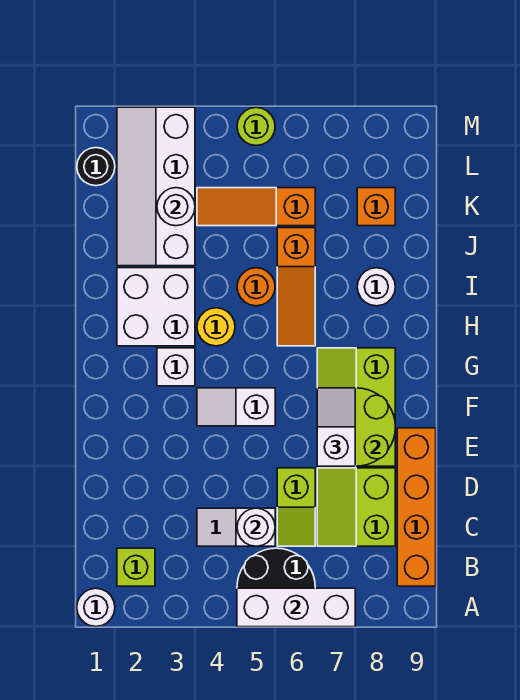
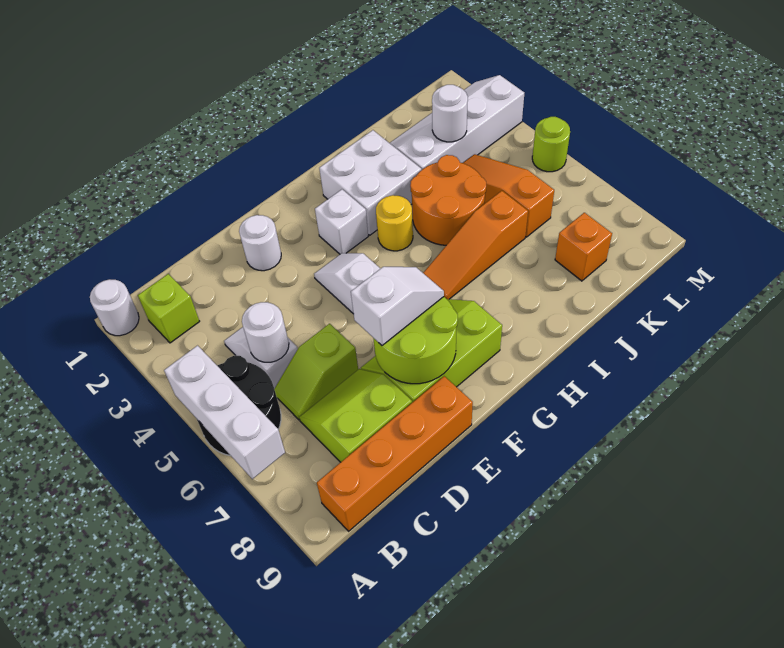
orange round brick I5 level 1 -> orange round brick I4:J5 level 1
white round brick I8 level 1 -> white round brick E2 level 1
black round brick L1 level 1 -> none

